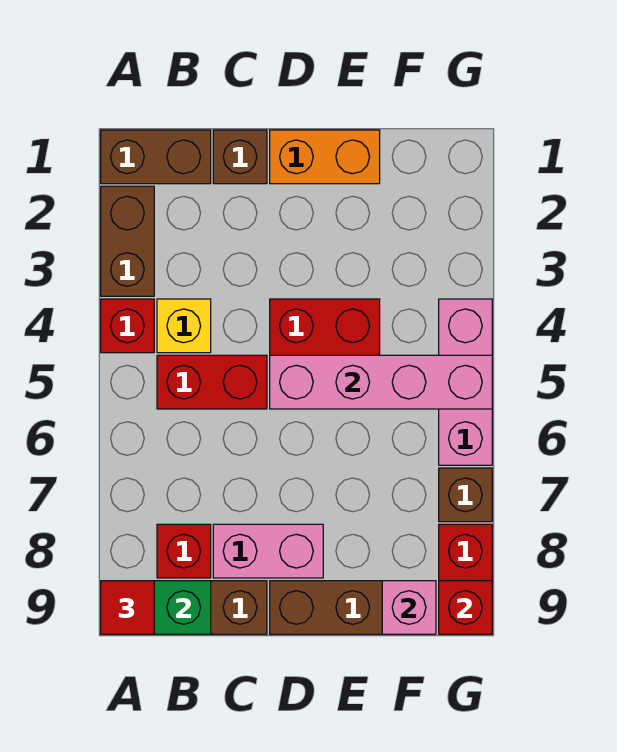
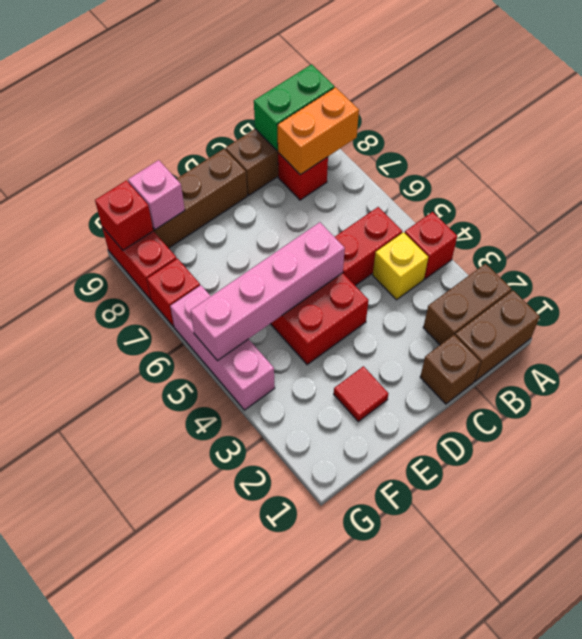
brown brick A2:A3 level 1 -> brown brick A2:B2 level 1
red tile A9 level 3 -> red tile E2 level 1
pink brick C8:D8 level 1 -> none
orange brick D1:E1 level 1 -> orange brick A8:B8 level 2
brown brick G7 level 1 -> red brick G7 level 1

